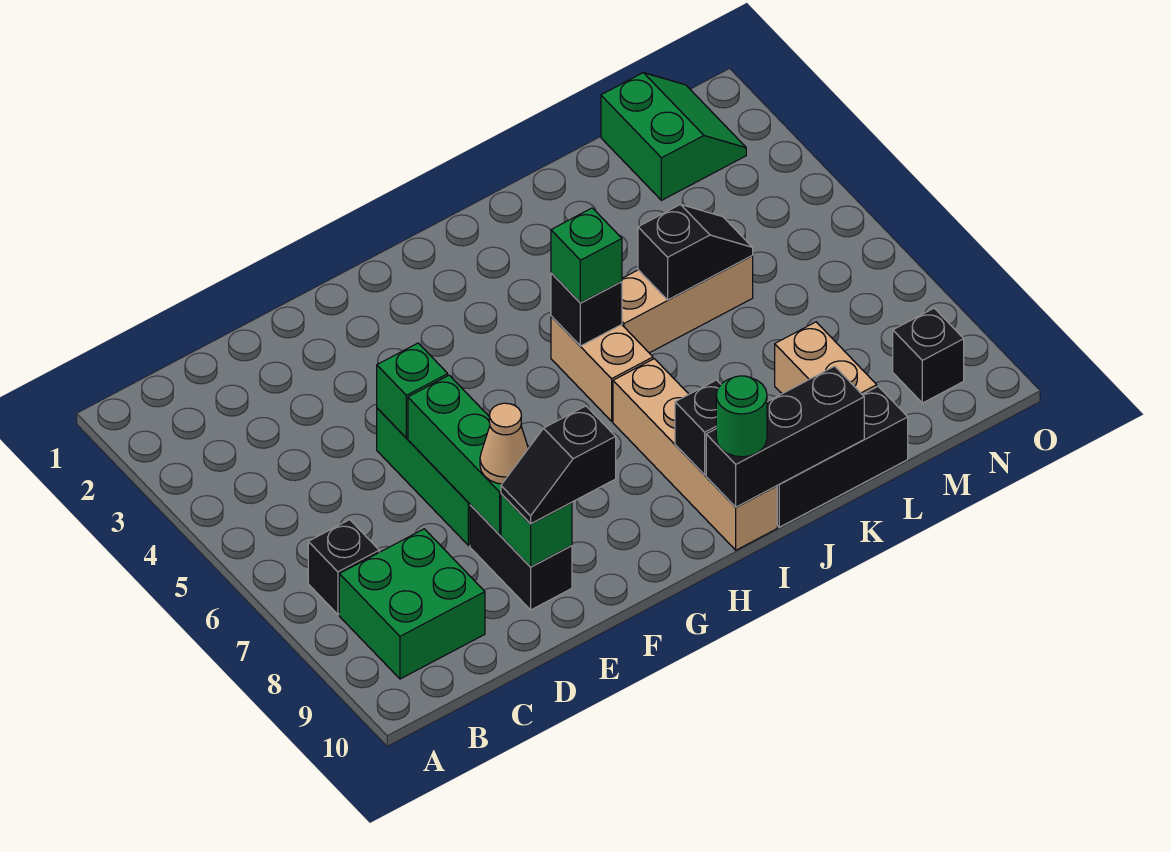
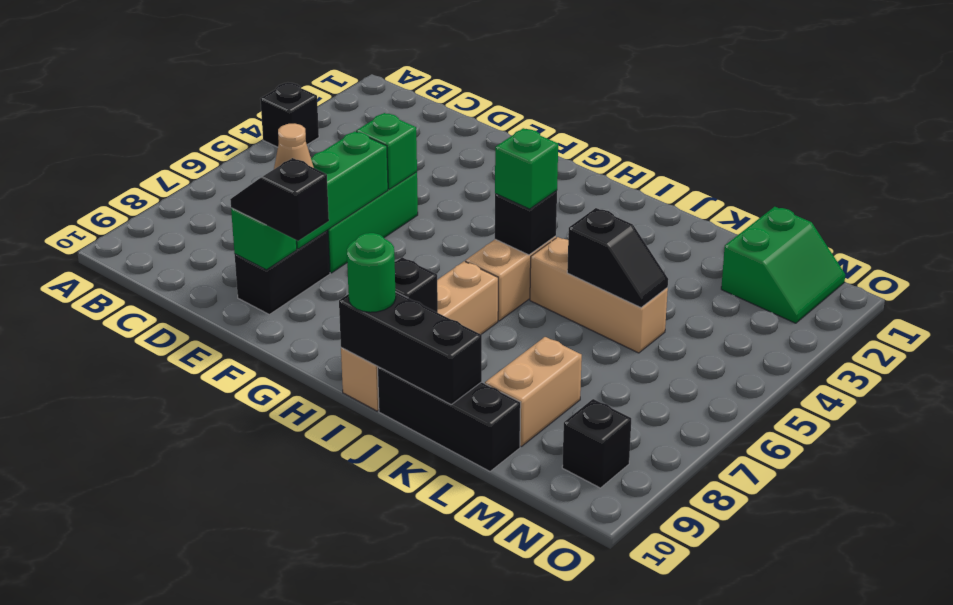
black brick B7 level 1 -> black brick A4 level 1
green brick B8:C9 level 1 -> none

